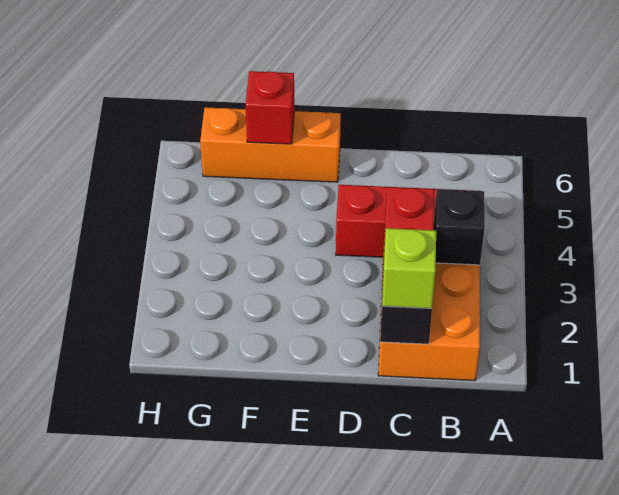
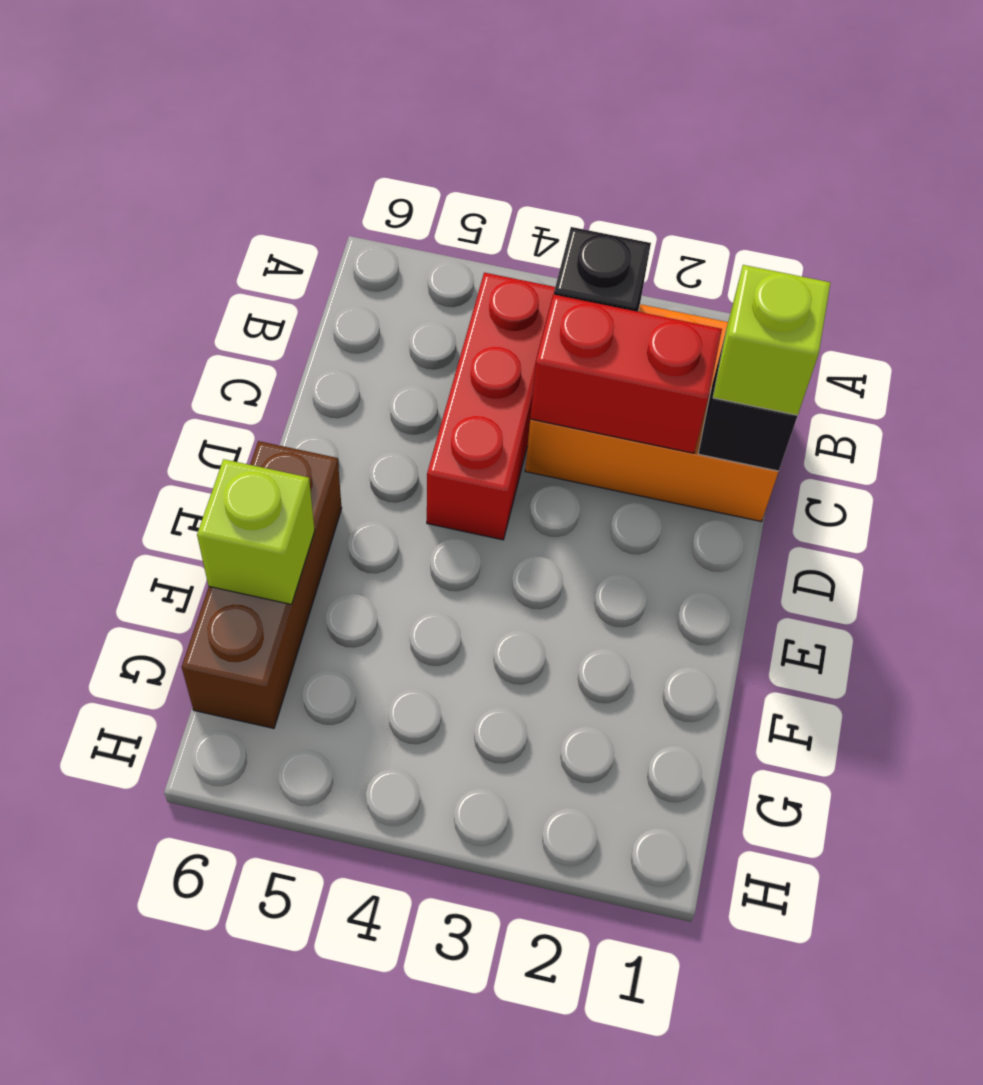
orange brick E6:G6 level 1 -> brown brick E6:G6 level 1
red brick F6 level 2 -> lime brick F6 level 2

